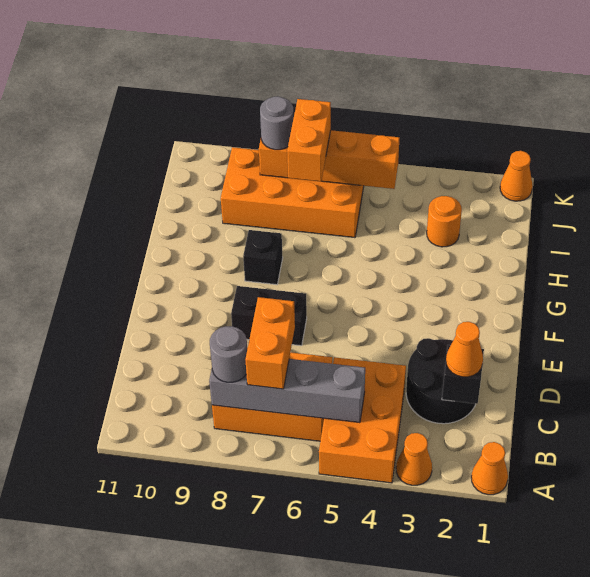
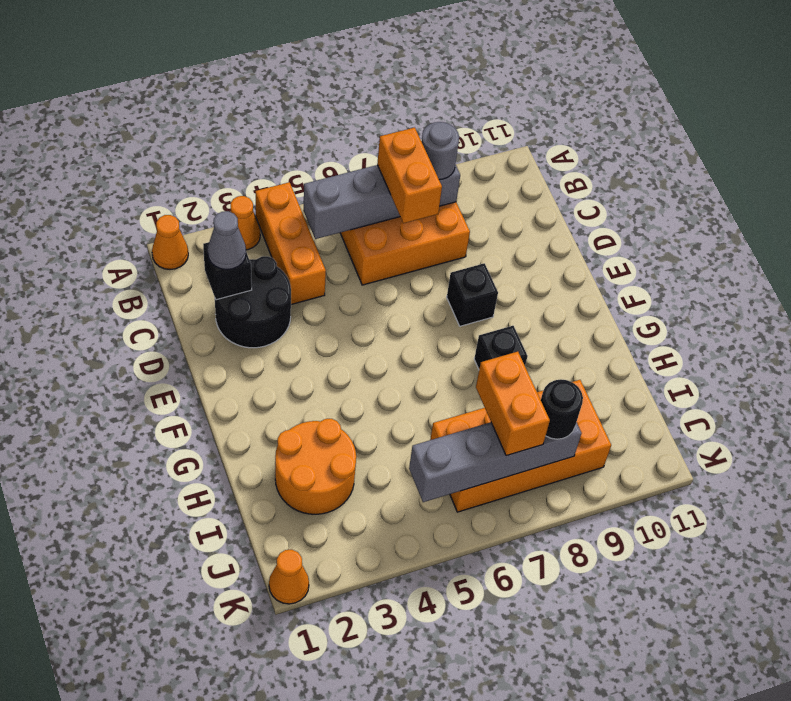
orange brick A4:C5 level 1 -> orange brick A4:C4 level 1
orange cone C2 level 3 -> grey cone C2 level 3
black brick E7:E8 level 1 -> black brick E8 level 1
orange round brick I3 level 1 -> orange round brick H2:I3 level 1
orange brick J5:J8 level 2 -> grey brick J5:J8 level 2
grey round brick J8 level 3 -> black round brick J8 level 3

